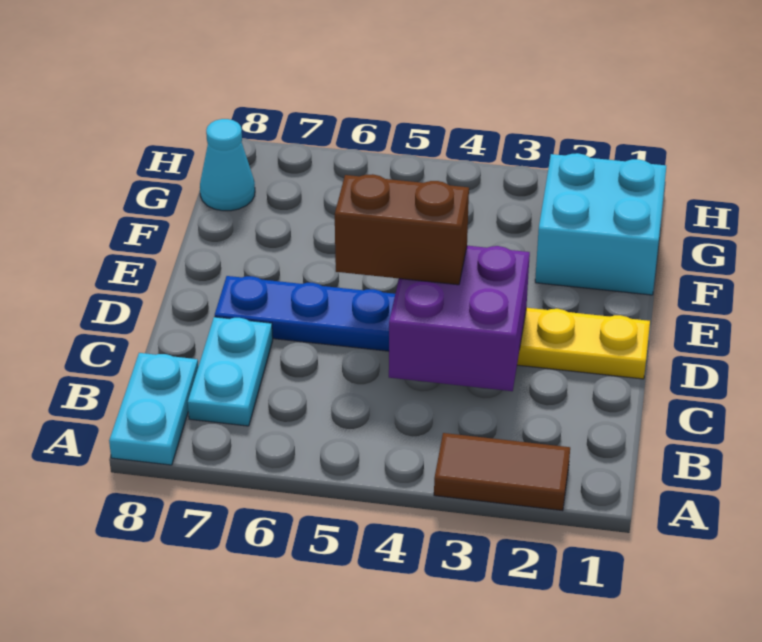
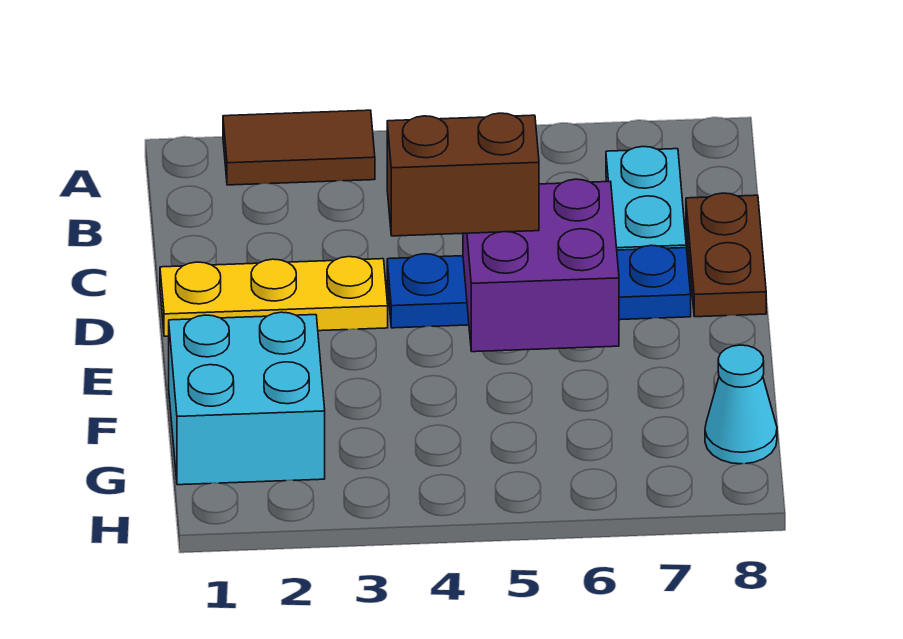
cyan plate A8:B8 level 1 -> none
purple brick C3:D4 level 2 -> purple brick D5:E6 level 2
none -> brown plate C8:D8 level 1

